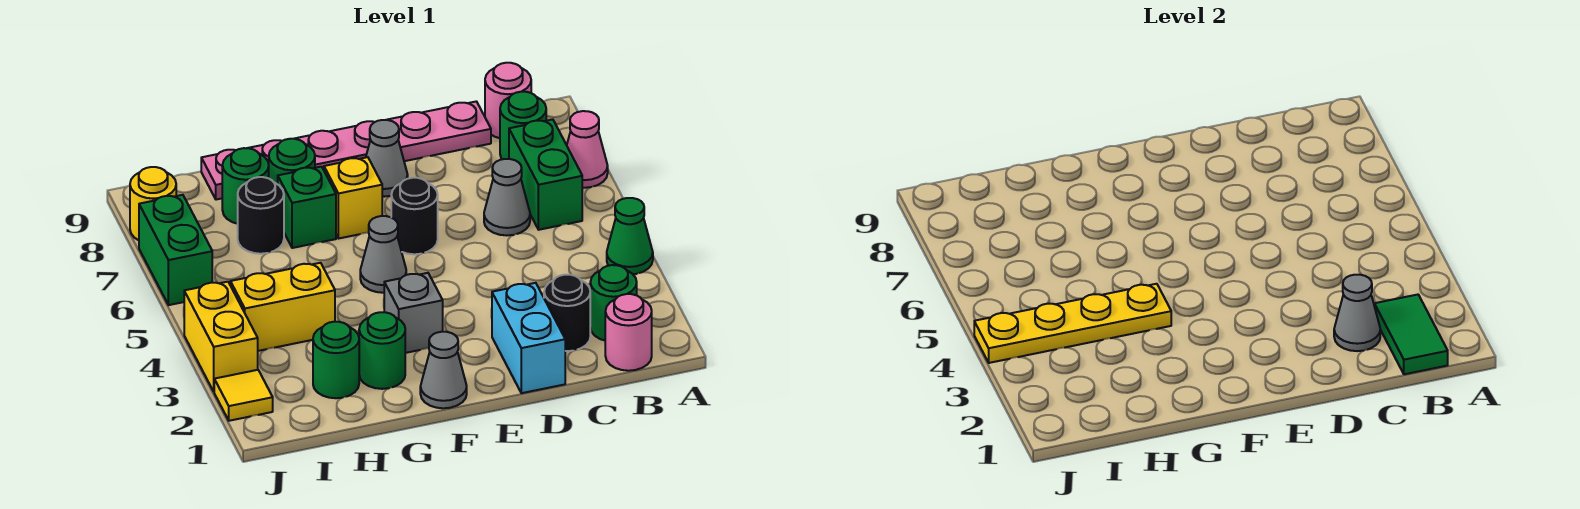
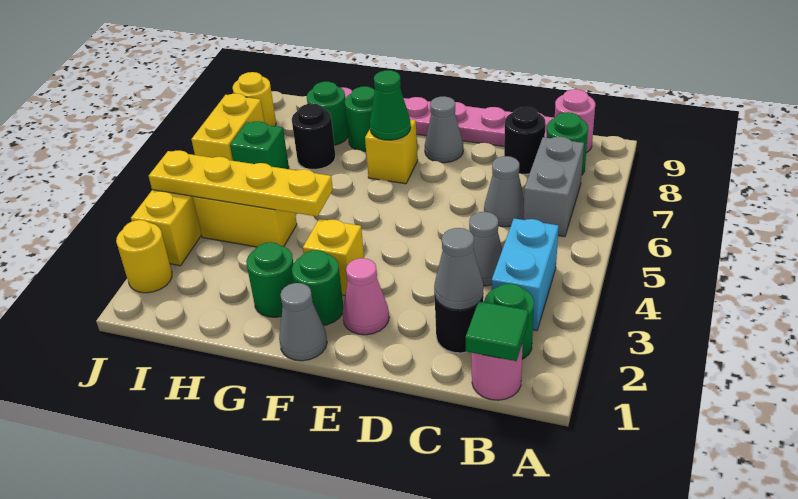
green cone A4 level 1 -> green cone F7 level 2
pink cone A7 level 1 -> pink cone E2 level 1
green tile B1:B2 level 2 -> green tile B1 level 2
green brick B6:B7 level 1 -> grey brick B6:B7 level 1
cyan brick D1:D2 level 1 -> cyan brick B3:B4 level 1
black round brick E6 level 1 -> black round brick C8 level 1
grey brick F3 level 1 -> yellow brick F3 level 1
grey cone F5 level 1 -> grey cone C4 level 1
green brick G7 level 1 -> green brick I6 level 1
green round brick H2 level 1 -> green round brick F2 level 1
yellow tile J2 level 1 -> yellow round brick J2 level 1
green brick J6:J7 level 1 -> yellow brick J6:J7 level 1

